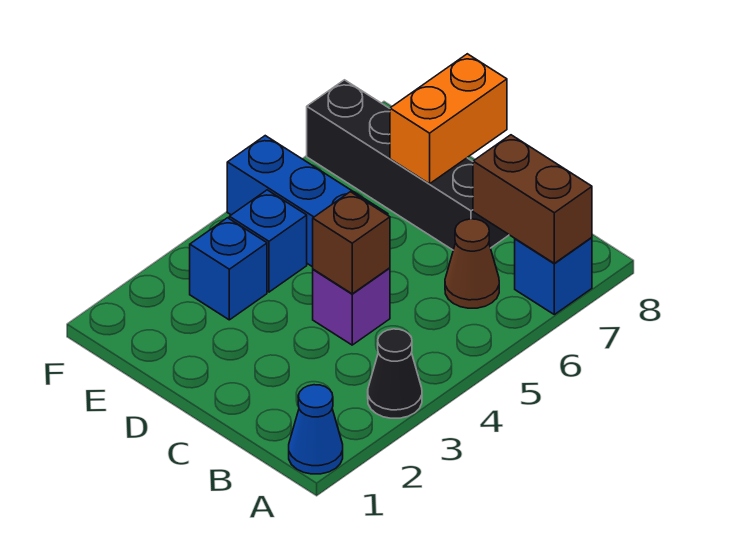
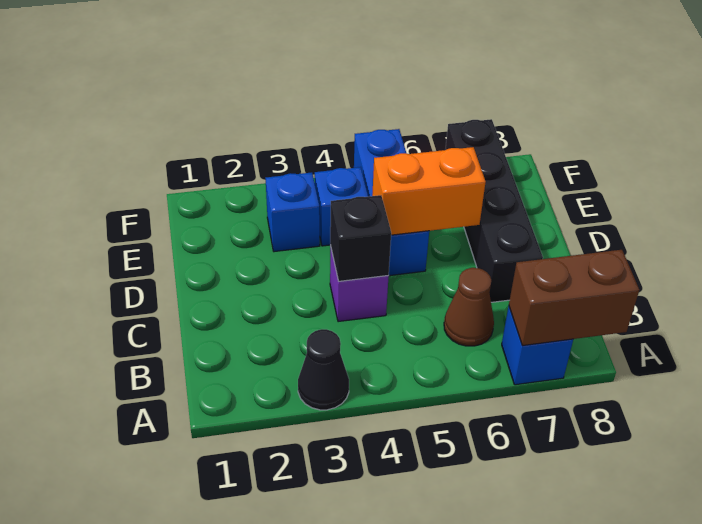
blue cone A1 level 1 -> none
brown brick A7:B7 level 2 -> brown brick A7:A8 level 2
brown brick C4 level 2 -> black brick C4 level 2
orange brick D7:D8 level 2 -> orange brick D5:D6 level 2

